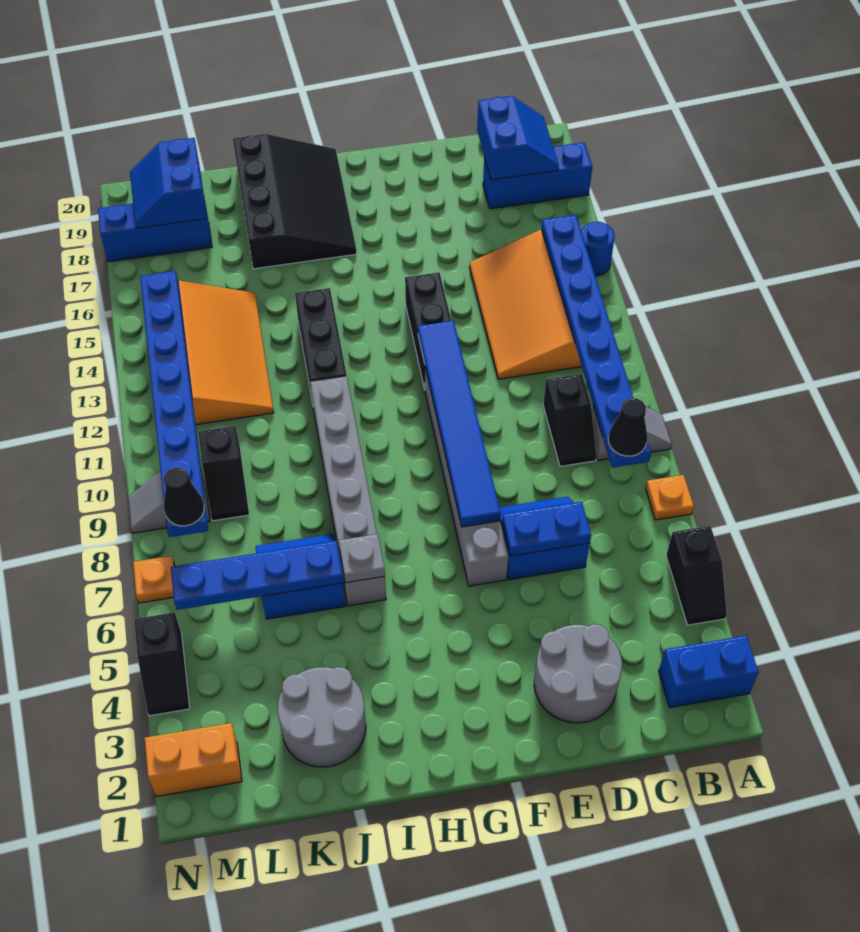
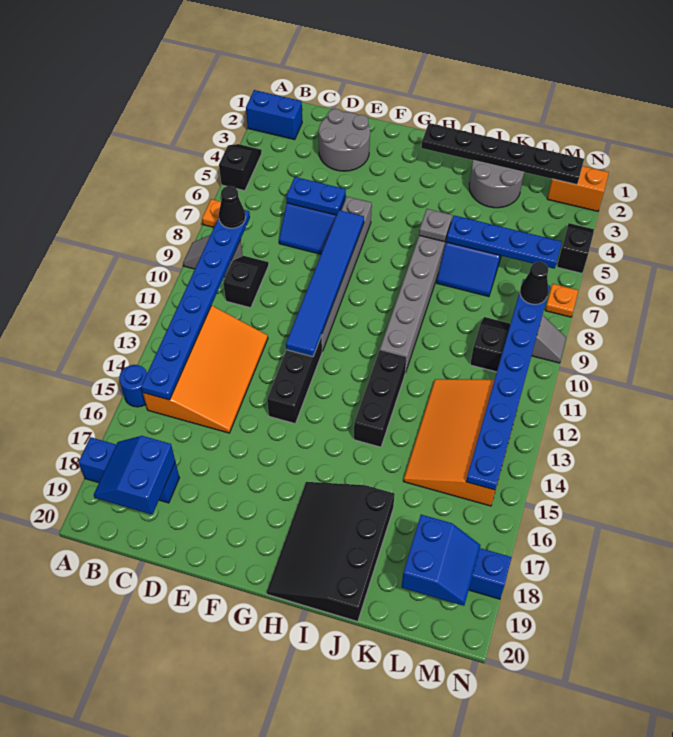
none -> black plate H2:M2 level 2

